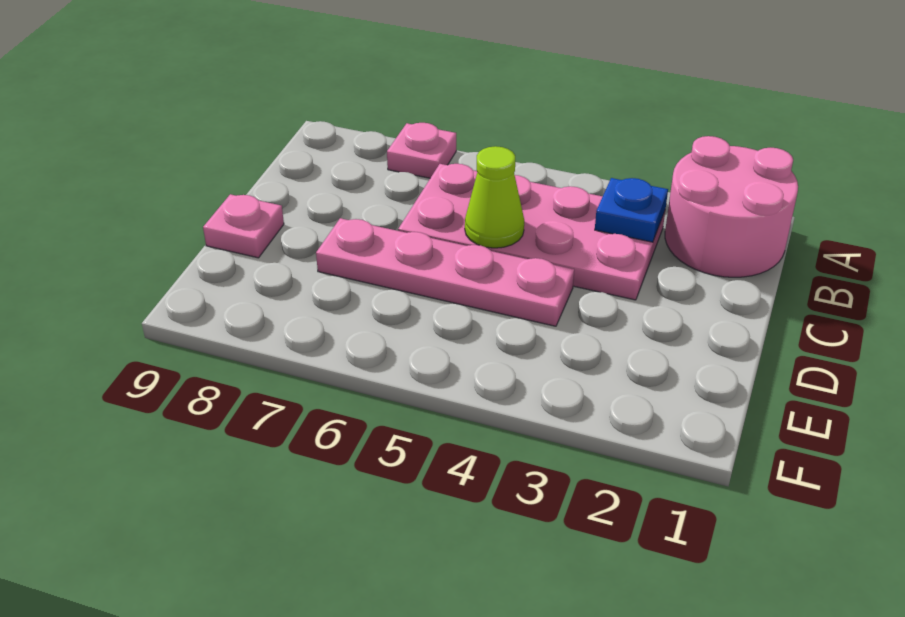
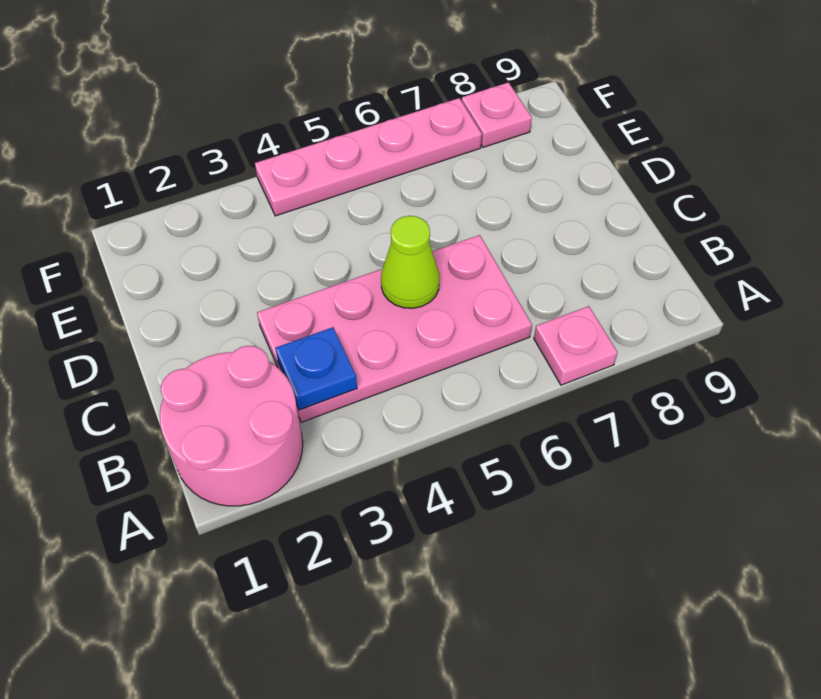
pink plate D4:D7 level 1 -> pink plate F4:F7 level 1
pink plate D9 level 1 -> pink plate F8 level 1

